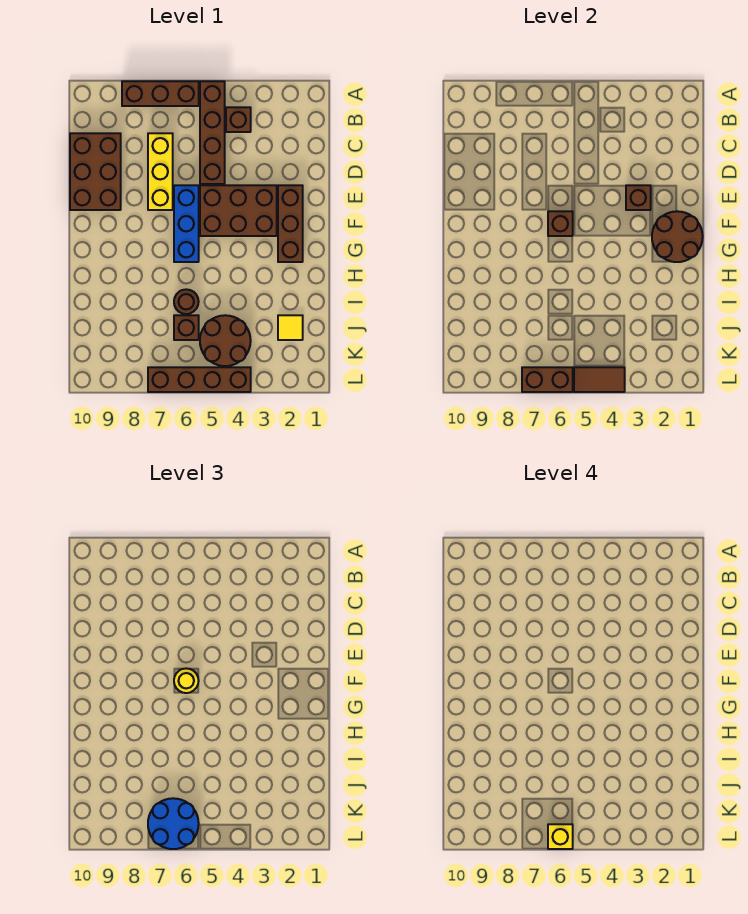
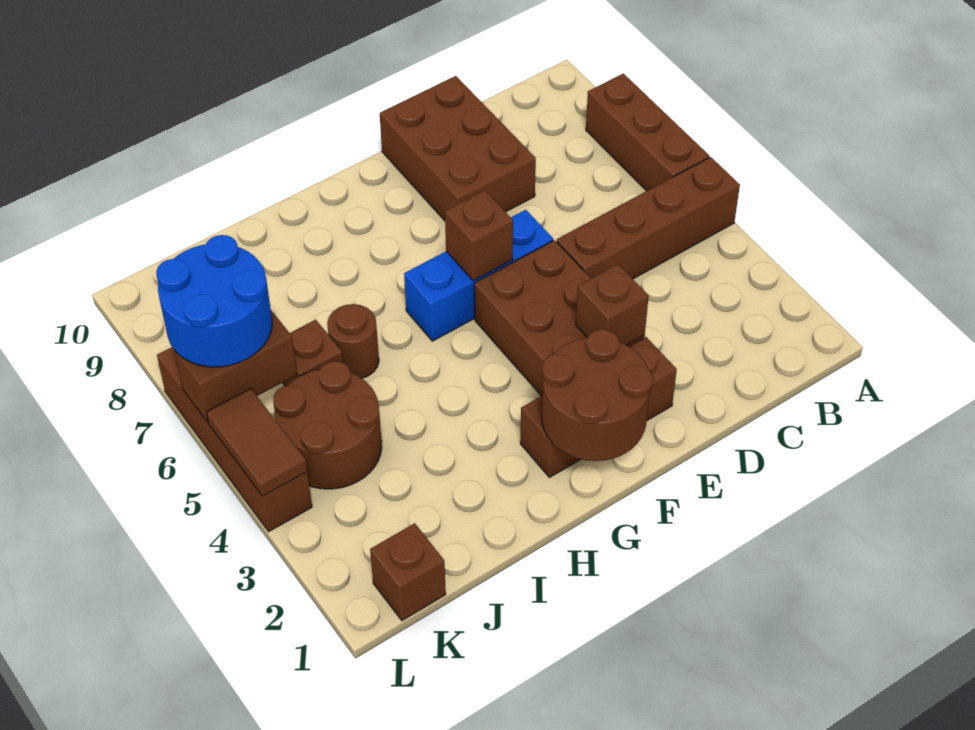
brown brick B4 level 1 -> brown brick K1 level 1
yellow brick C7:E7 level 1 -> none
brown brick C9:E10 level 1 -> brown brick D8:E10 level 1
yellow round brick F6 level 3 -> none
yellow tile J2 level 1 -> none
brown brick L6:L7 level 2 -> brown brick K6:L6 level 2
yellow brick L6 level 4 -> none

